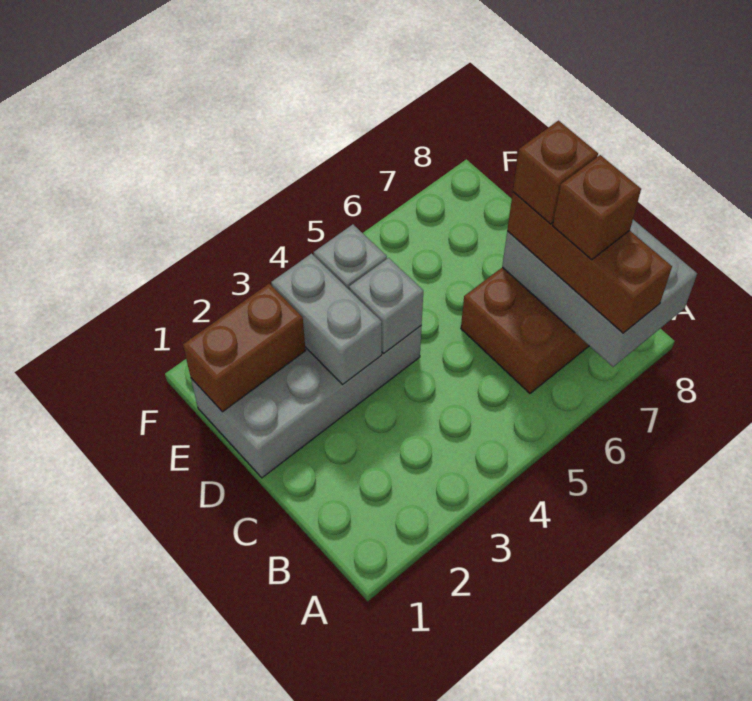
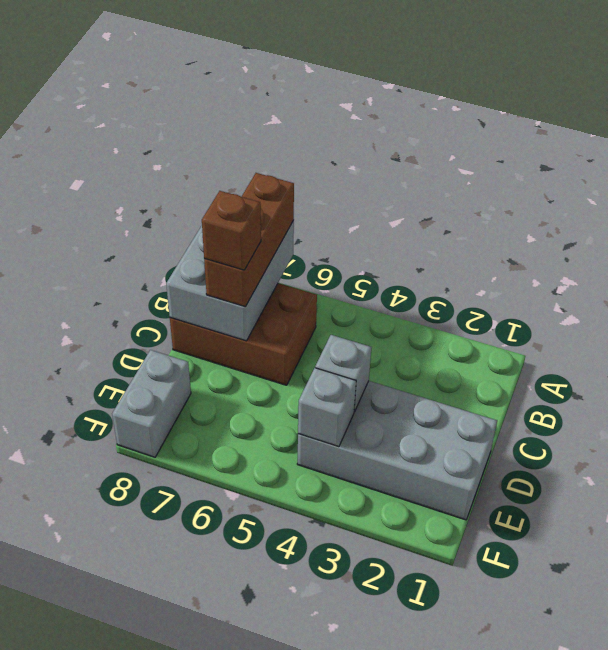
brown brick B7 level 4 -> none
grey brick D3:E3 level 2 -> grey brick E8:F8 level 1
brown brick E1:E2 level 2 -> none

